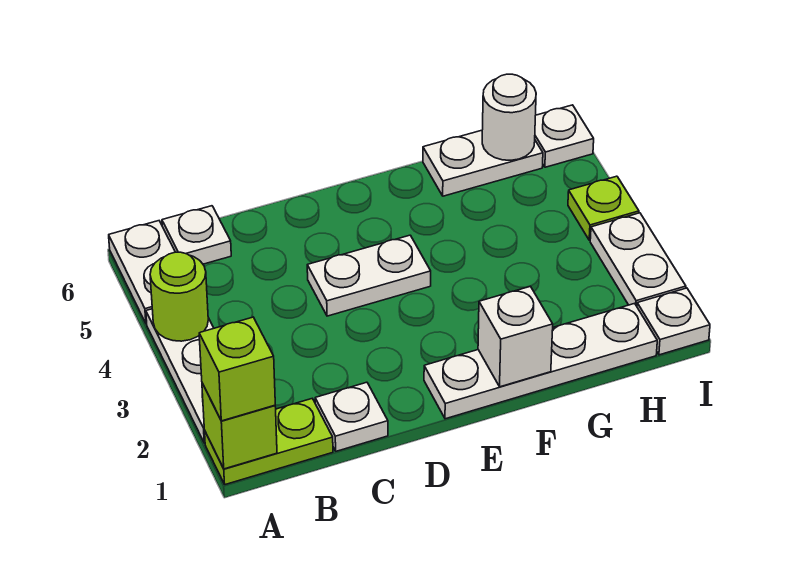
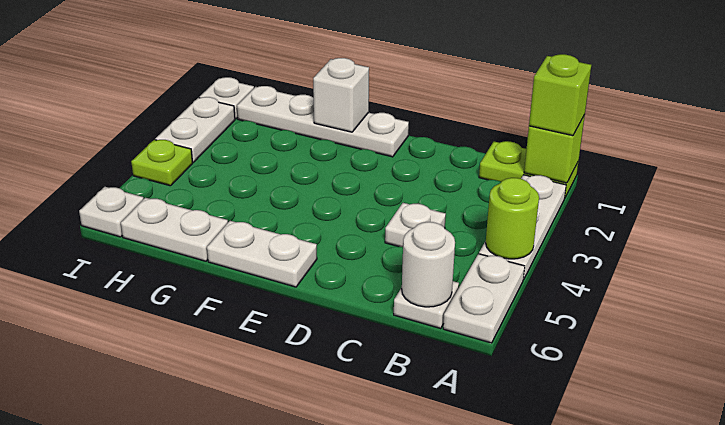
white plate C1 level 1 -> white plate C4 level 1
white plate D4:E4 level 1 -> white plate E6:F6 level 1
white round brick H6 level 2 -> white round brick B6 level 2

